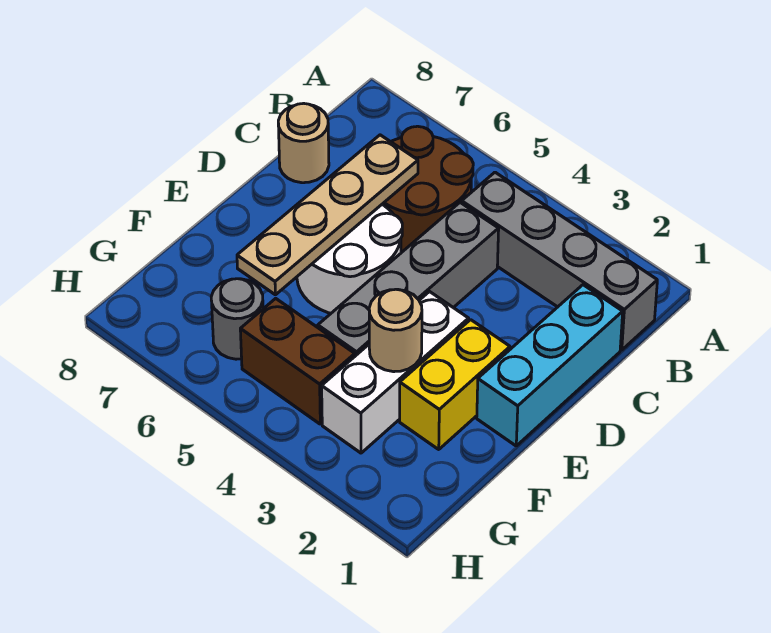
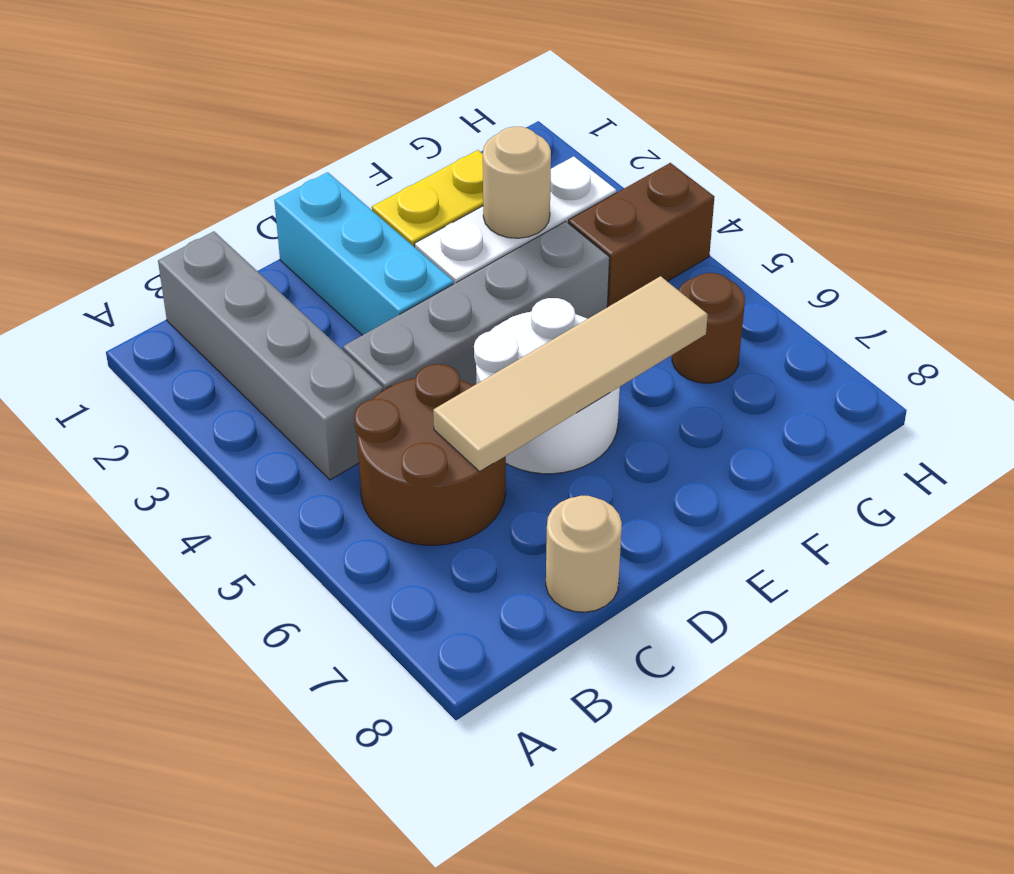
cyan brick C1:E1 level 1 -> cyan brick D1:D3 level 1
tan plate C6:F6 level 2 -> tan tile C6:F6 level 2
brown brick G4:G5 level 1 -> brown brick G4:H4 level 1
grey round brick G6 level 1 -> brown round brick G6 level 1

